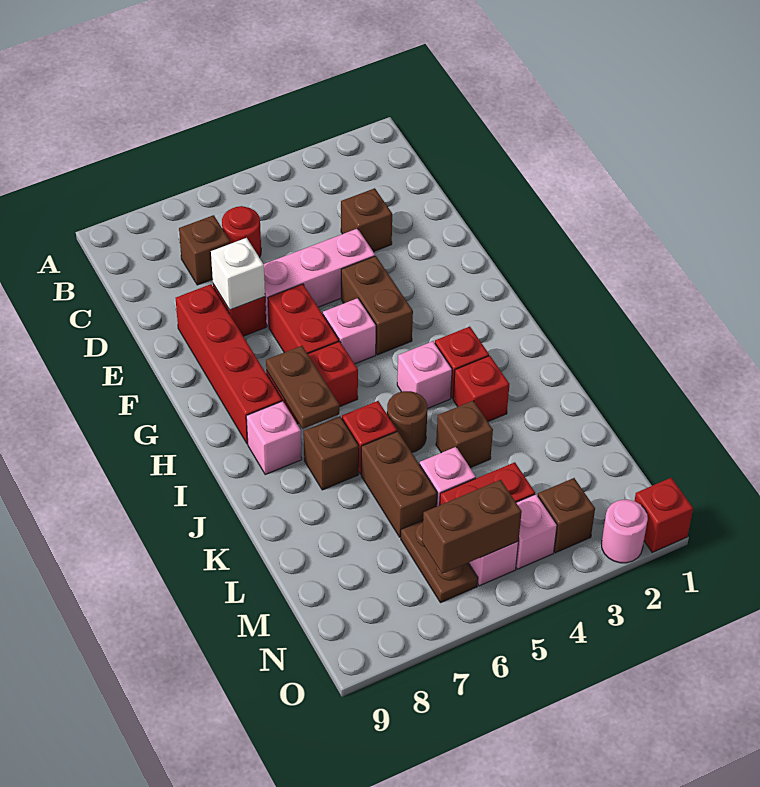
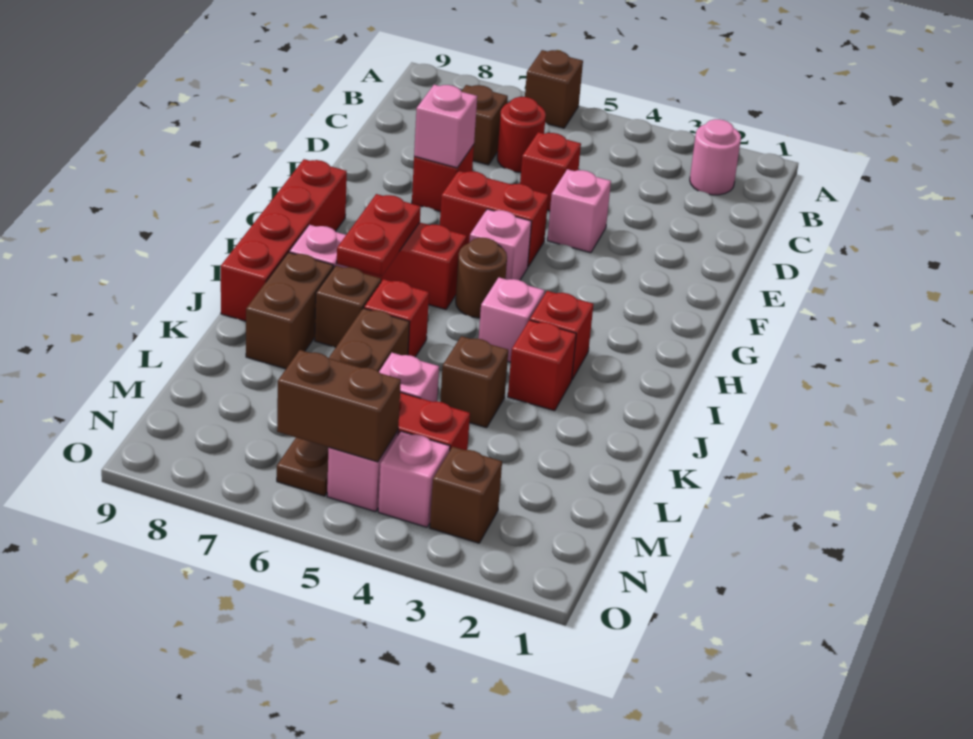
brown brick D3 level 1 -> brown brick A6 level 1
pink brick E4:E6 level 1 -> pink brick E4 level 1
white brick E7 level 2 -> pink brick E7 level 2
red brick E8:H8 level 1 -> red brick G9:J9 level 1
brown brick F4:G4 level 1 -> brown brick J8:K8 level 1
red brick F6:G6 level 1 -> red brick F5:F6 level 1
brown plate H7:I7 level 2 -> red plate H7:I7 level 2
brown round brick J5 level 1 -> brown round brick H5 level 1
red brick O1 level 1 -> red brick D5 level 1
pink round brick O2 level 1 -> pink round brick B2 level 1

